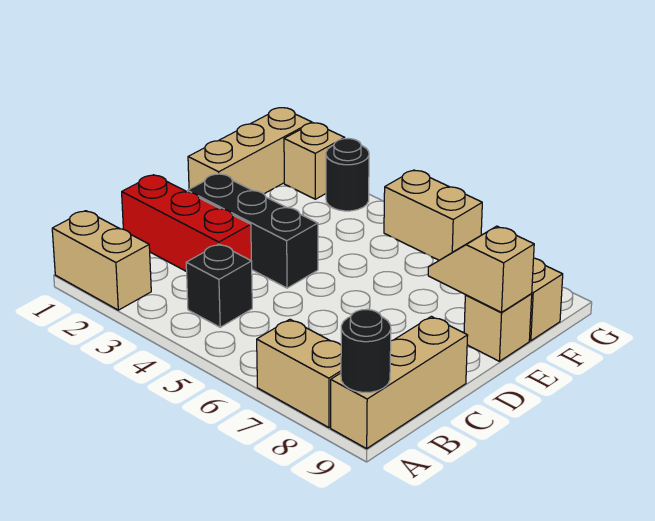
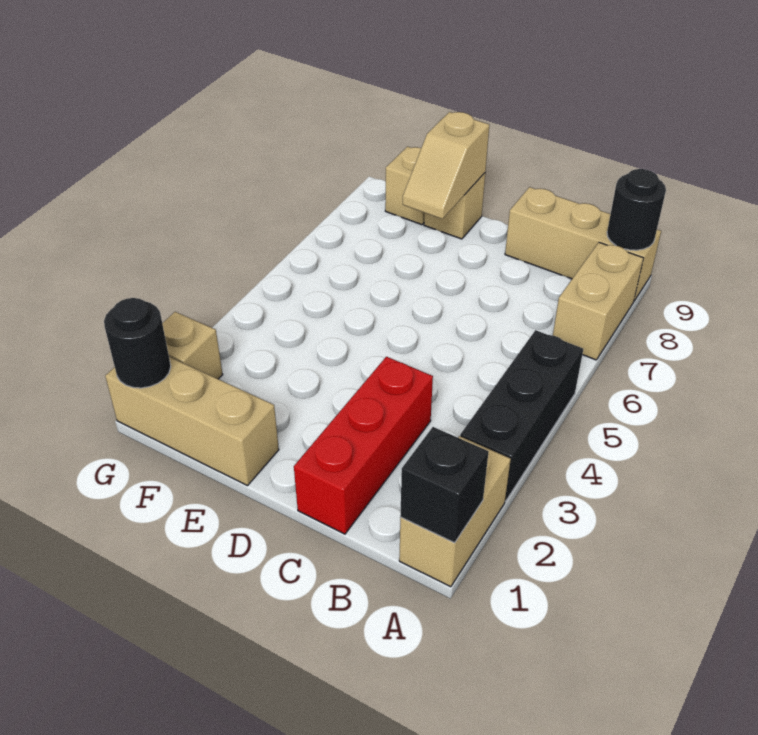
black brick B4 level 1 -> black brick A1 level 2
black brick D2:D4 level 1 -> black brick A3:A5 level 1
black round brick G3 level 1 -> black round brick G1 level 2
tan brick G5:G6 level 1 -> none

